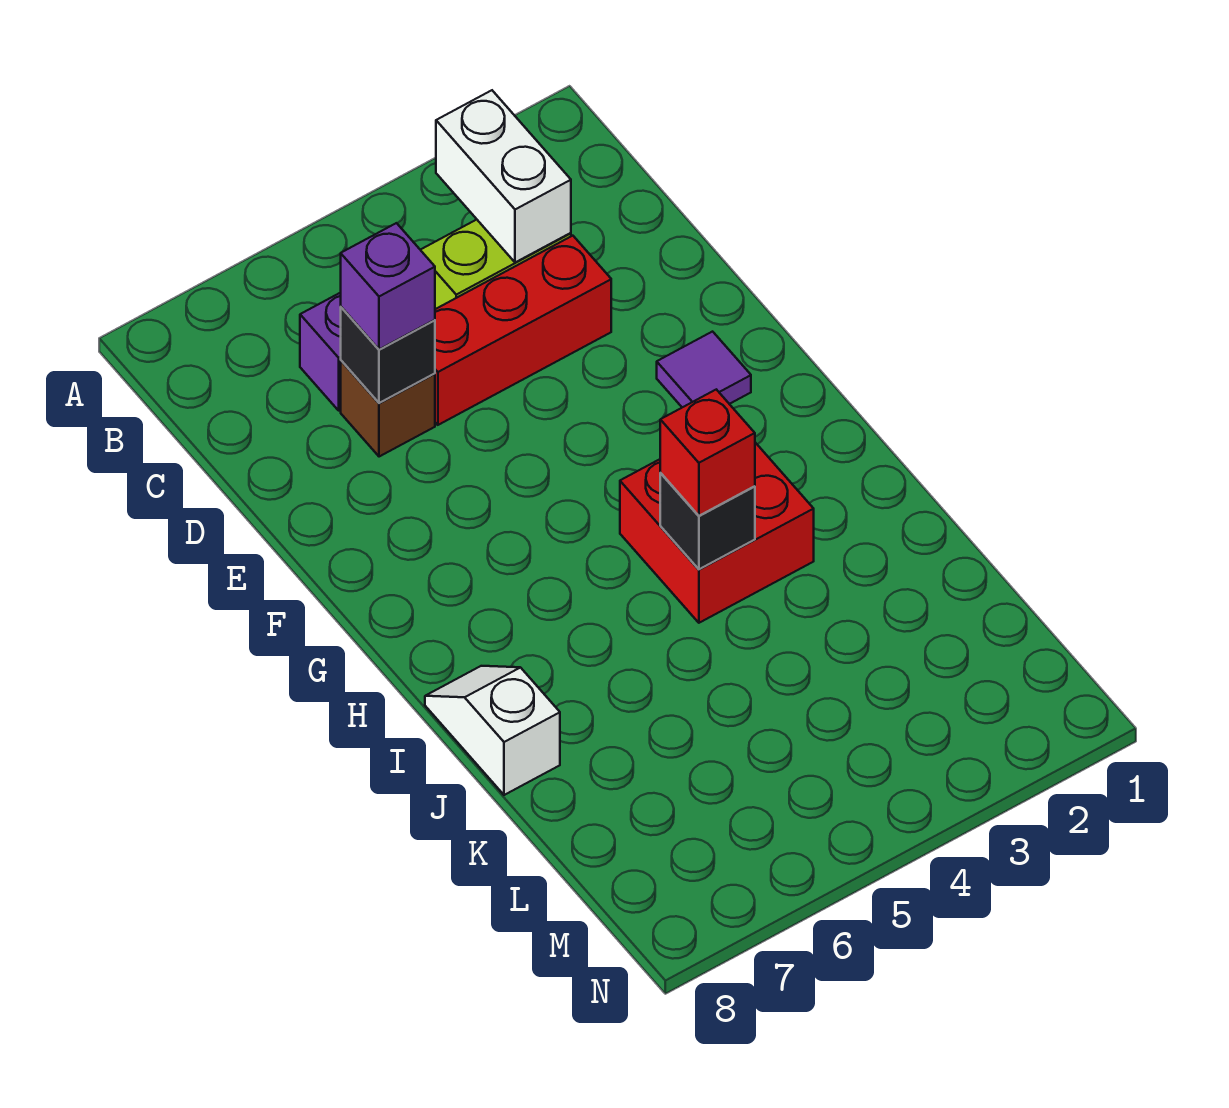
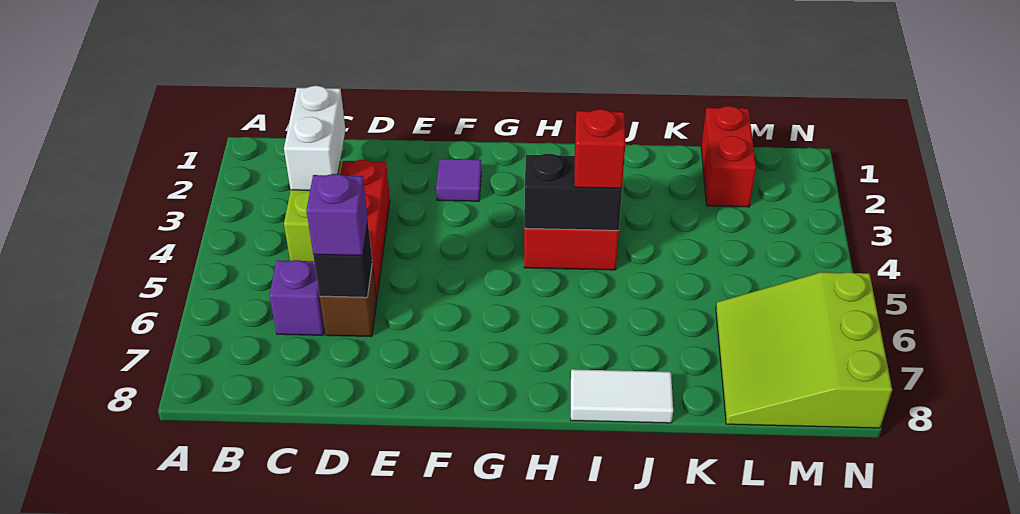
white brick B3:C3 level 2 -> white brick C2:C3 level 2
black brick I4 level 2 -> black brick H4:I4 level 2
white slope I8:J8 level 1 top J -> white tile I8:J8 level 1
none -> red brick L1:L2 level 1
none -> lime slope L6:N8 level 1 top N

